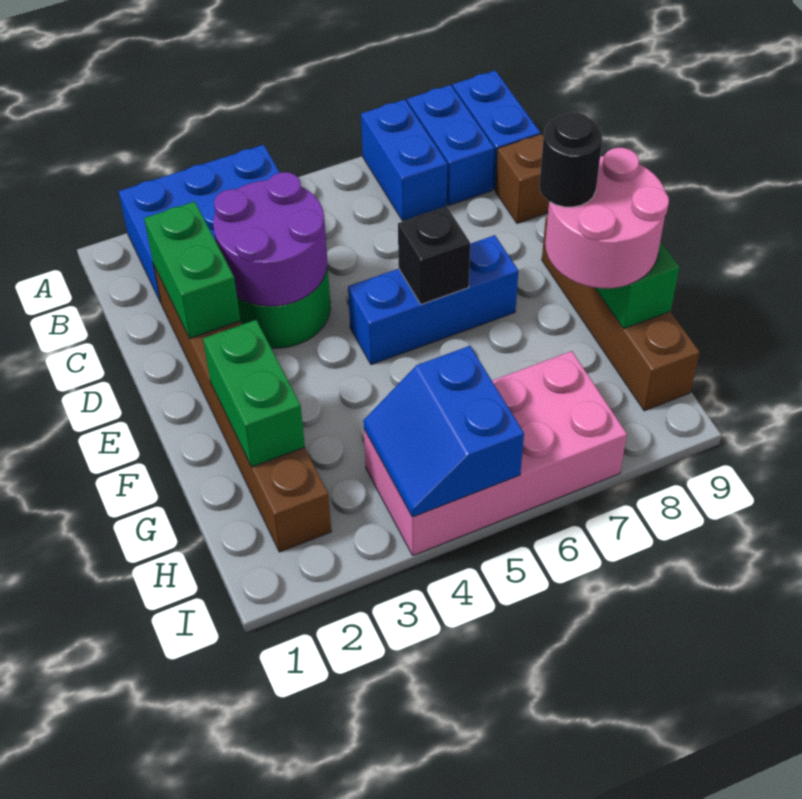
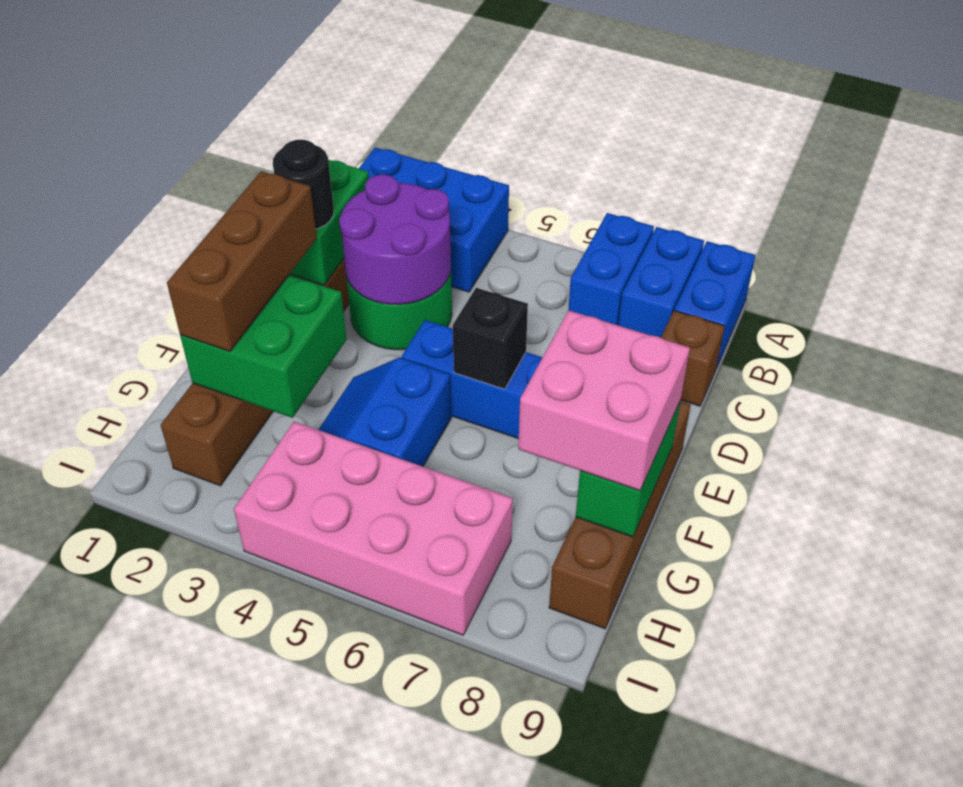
none -> brown brick E2:G2 level 3
green brick F2:G2 level 2 -> green brick F2:G3 level 2
pink round brick F8:G9 level 3 -> pink brick F8:G9 level 3
black round brick F8 level 4 -> black round brick D2 level 3
blue slope H4:I5 level 2 top 5 -> blue slope F4:G5 level 1 top 5

